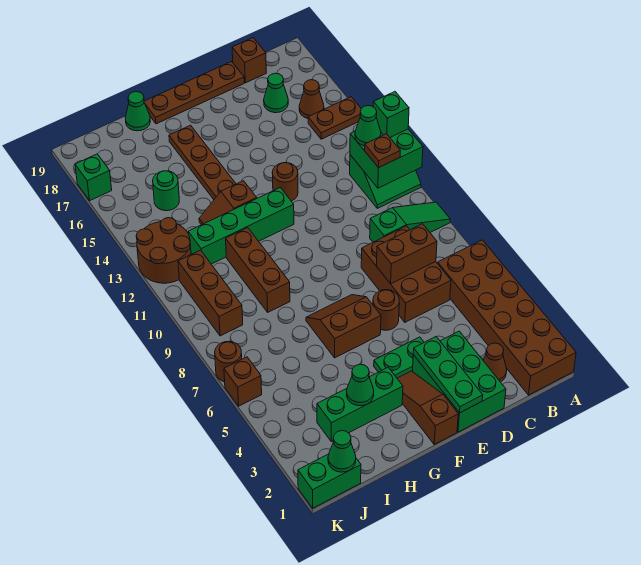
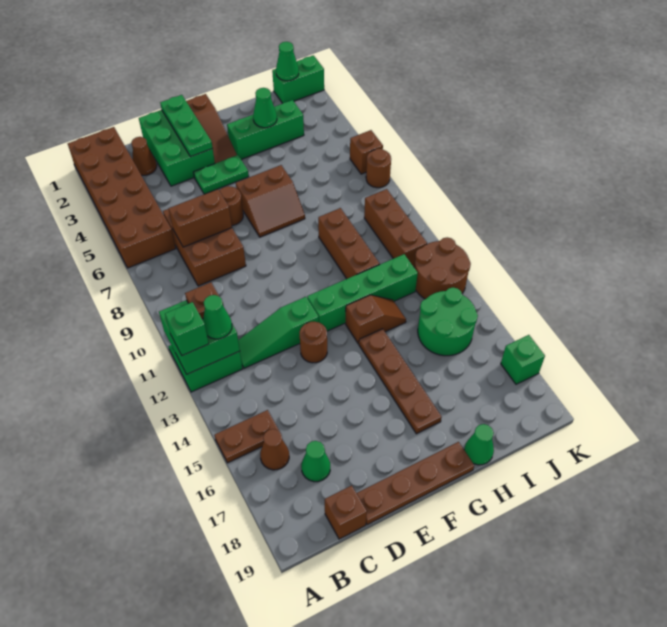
green slope A9:C9 level 1 top C -> green slope C12:E12 level 1 top E
green round brick I15 level 1 -> green round brick I14:J15 level 1

